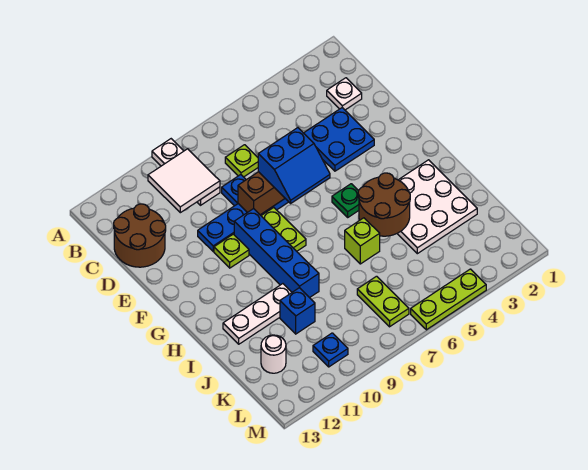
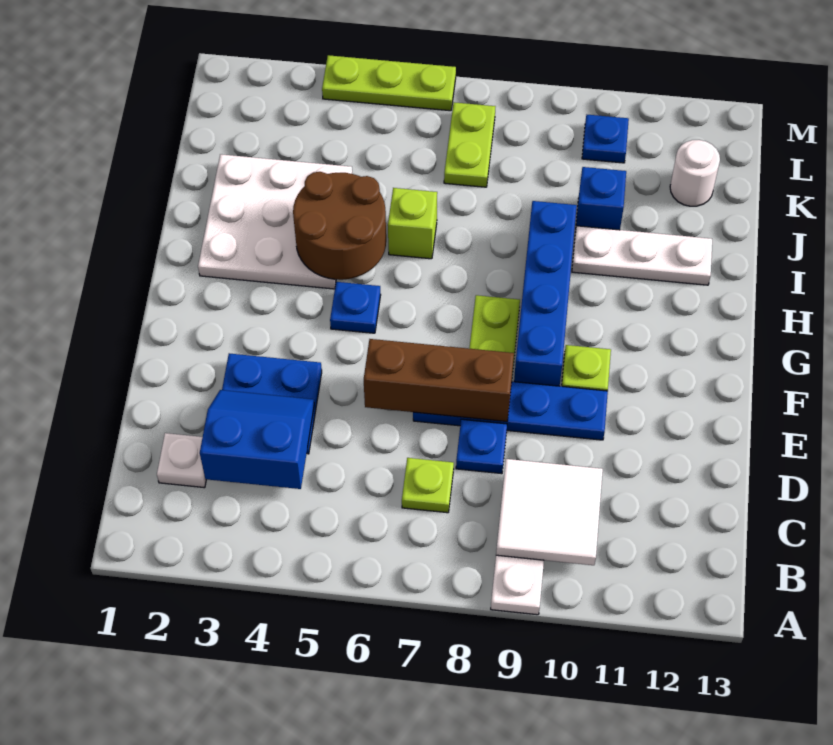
brown round brick C12:D13 level 1 -> none
blue slope E6:F7 level 3 top E -> blue slope C3:D4 level 2 top C
green plate G5 level 1 -> blue plate G5 level 1

